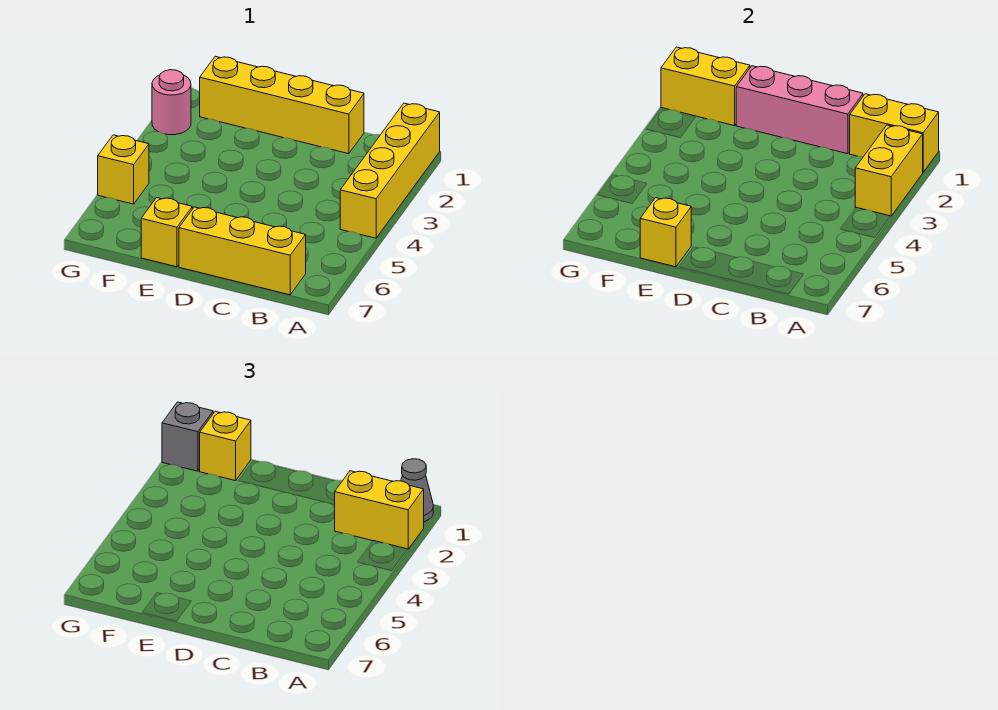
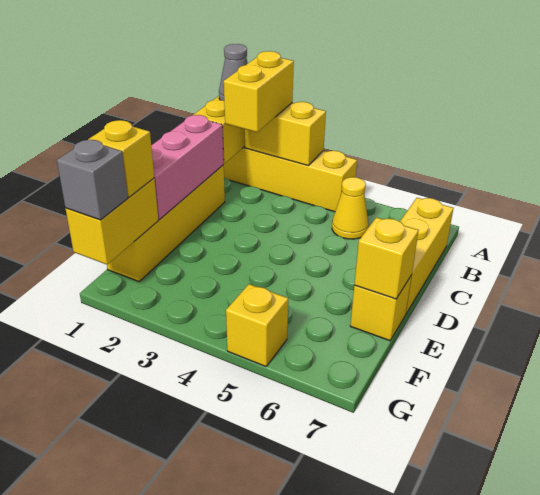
none -> yellow cone B5 level 1
pink round brick G2 level 1 -> none

